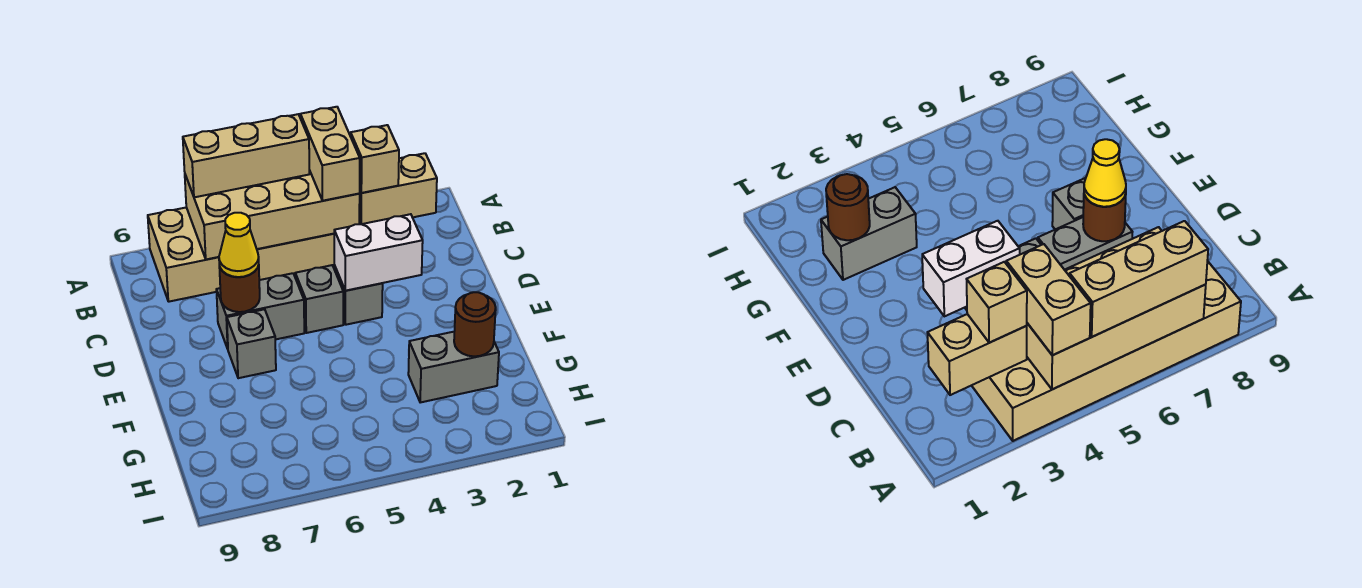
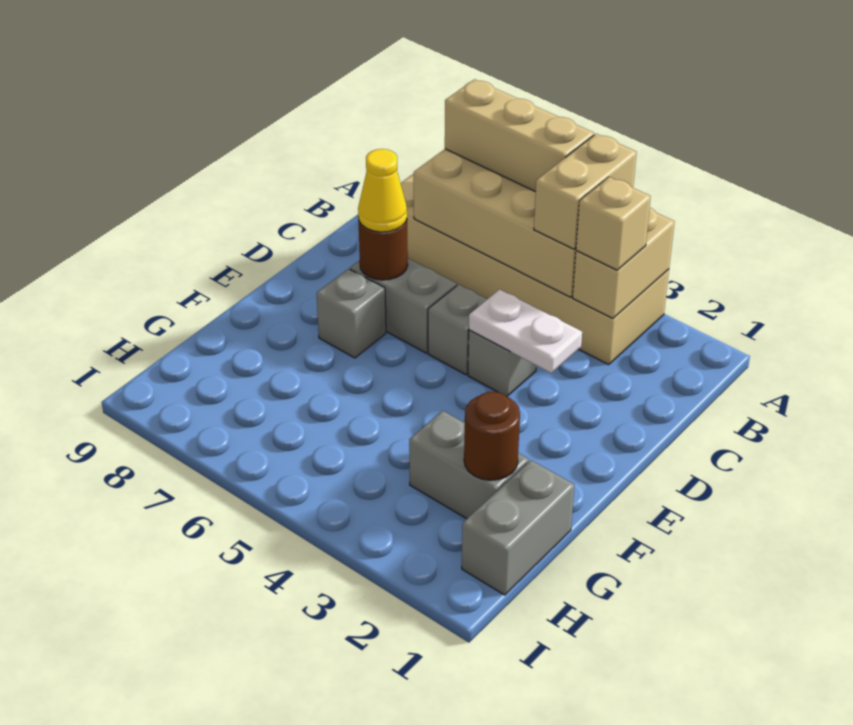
tan brick B2:B3 level 2 -> tan brick A3:B3 level 2
white brick D3:D4 level 2 -> white plate D3:D4 level 2
none -> grey brick G1:H1 level 1

